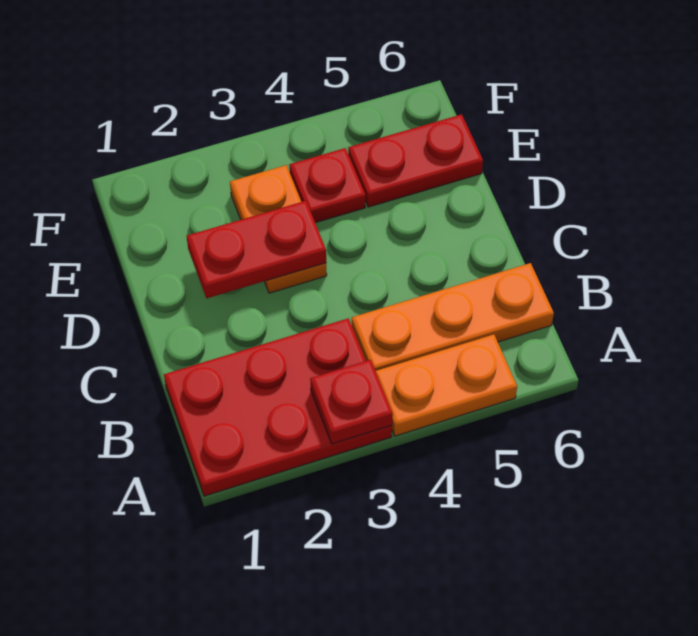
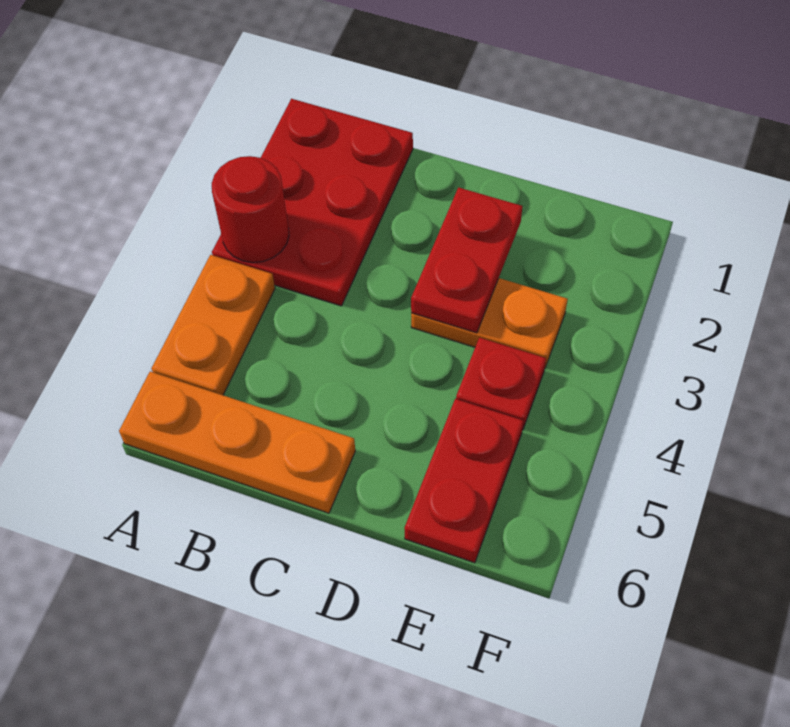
red plate A3 level 2 -> red round brick A3 level 2
orange plate B4:B6 level 1 -> orange plate A6:C6 level 1

